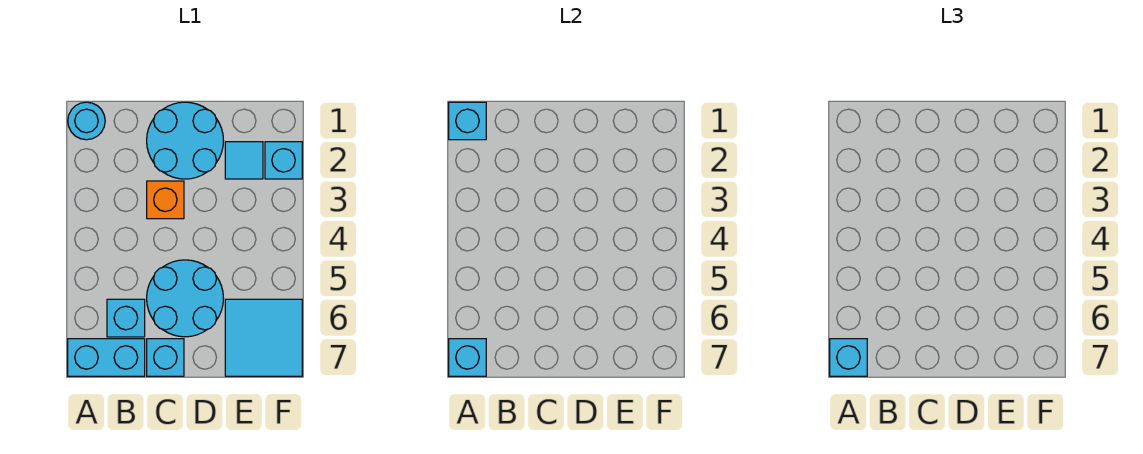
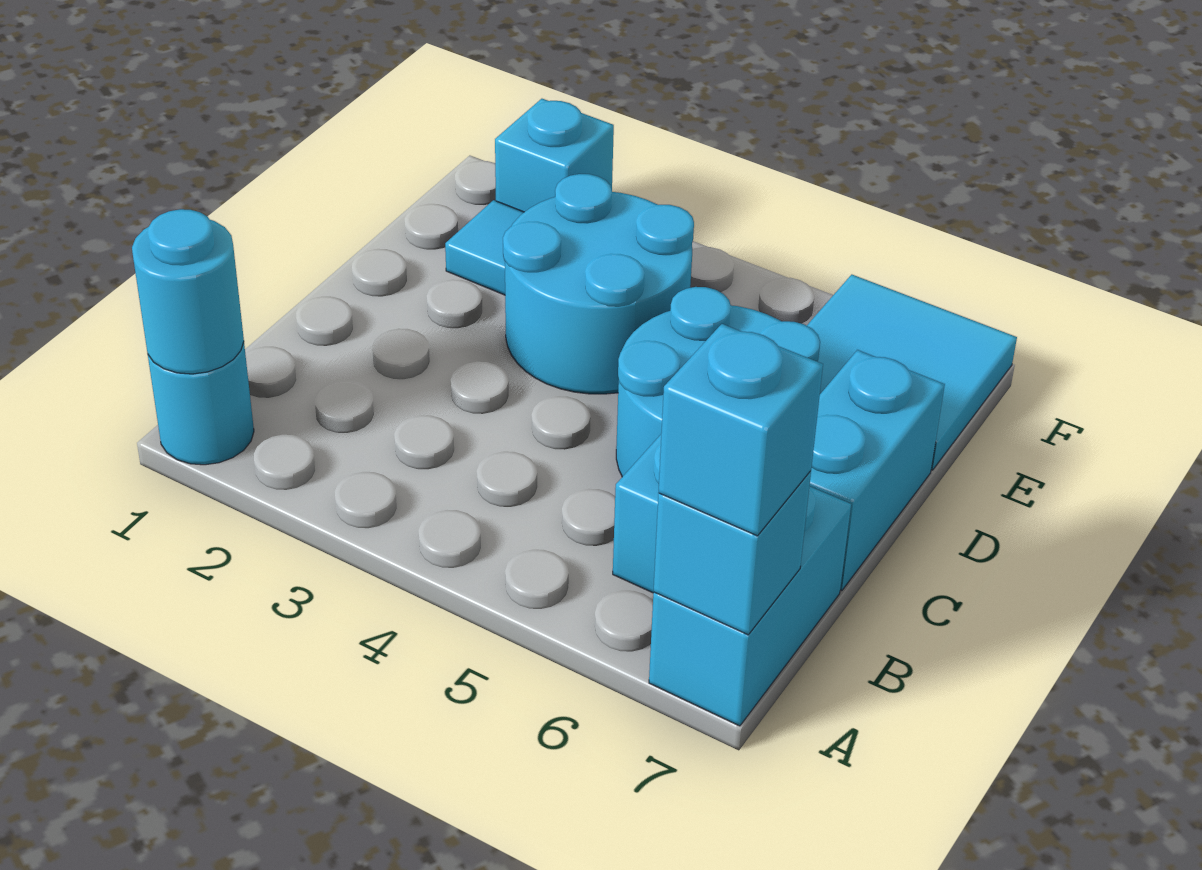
cyan brick A1 level 2 -> cyan round brick A1 level 2
cyan round brick C1:D2 level 1 -> cyan round brick D3:E4 level 1
orange brick C3 level 1 -> none
cyan brick C7 level 1 -> cyan brick C7:D7 level 1

